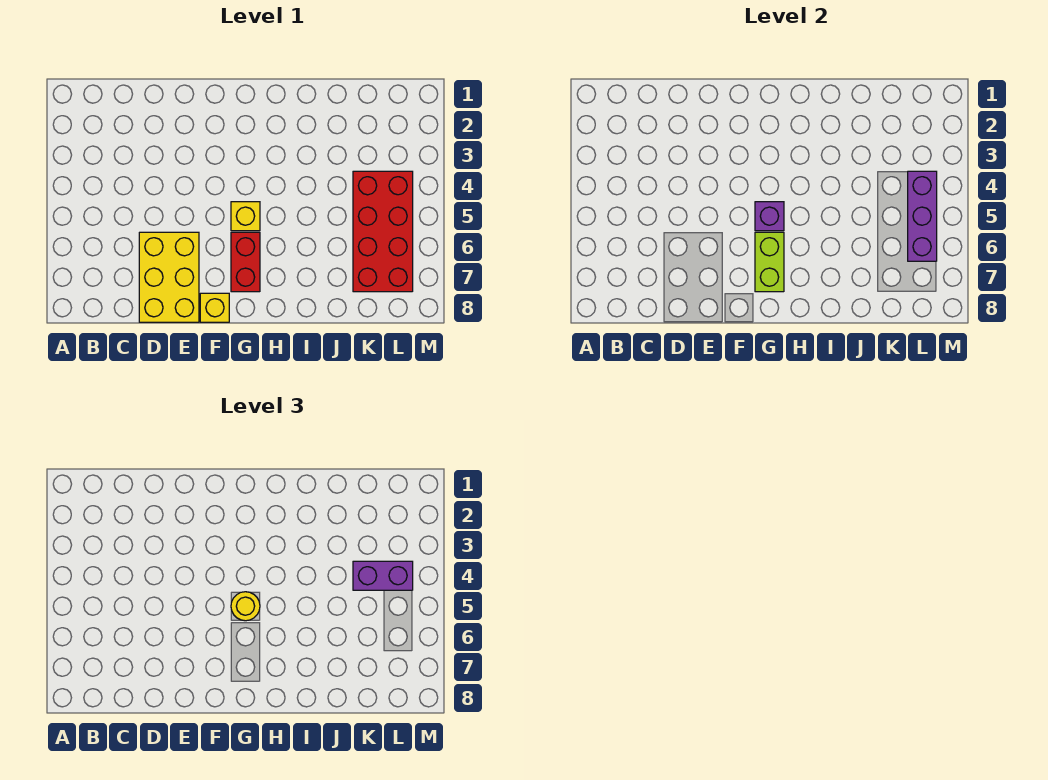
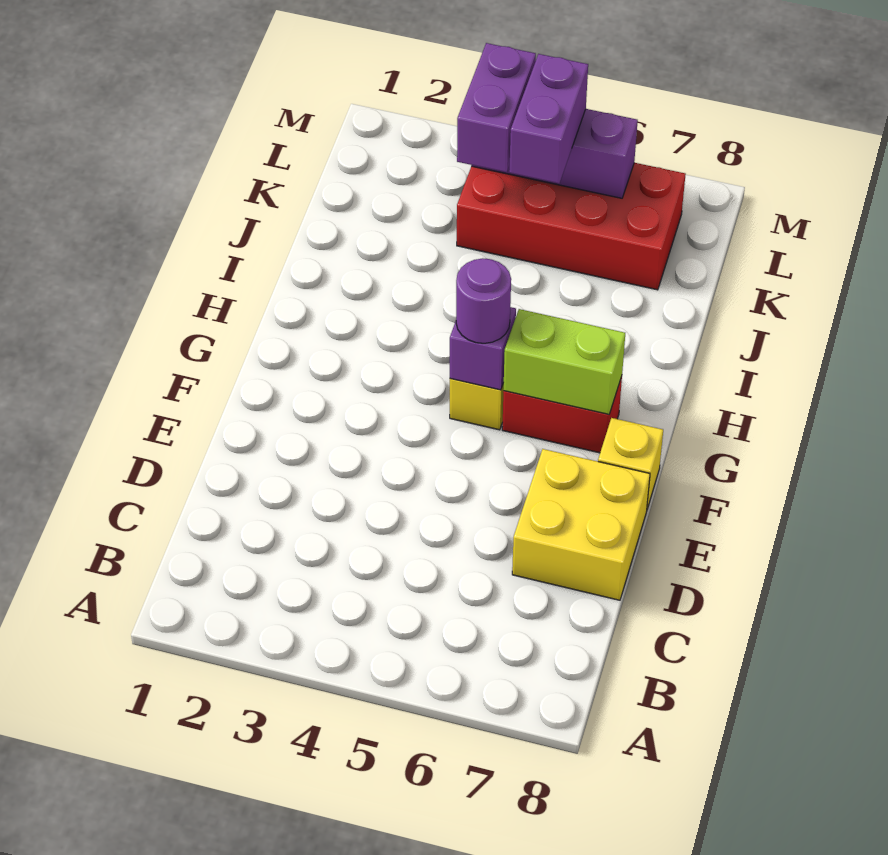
yellow brick D6:E8 level 1 -> yellow brick D7:E8 level 1
yellow round brick G5 level 3 -> purple round brick G5 level 3
none -> purple brick K5:L5 level 3

